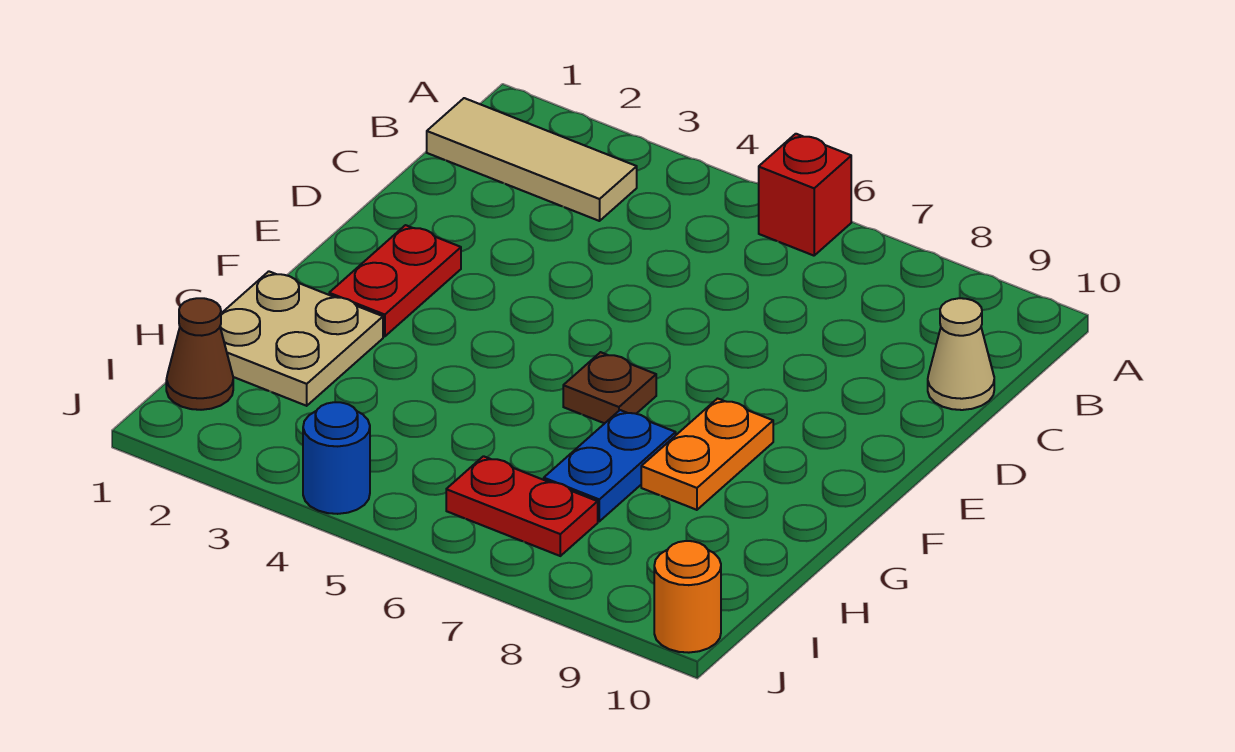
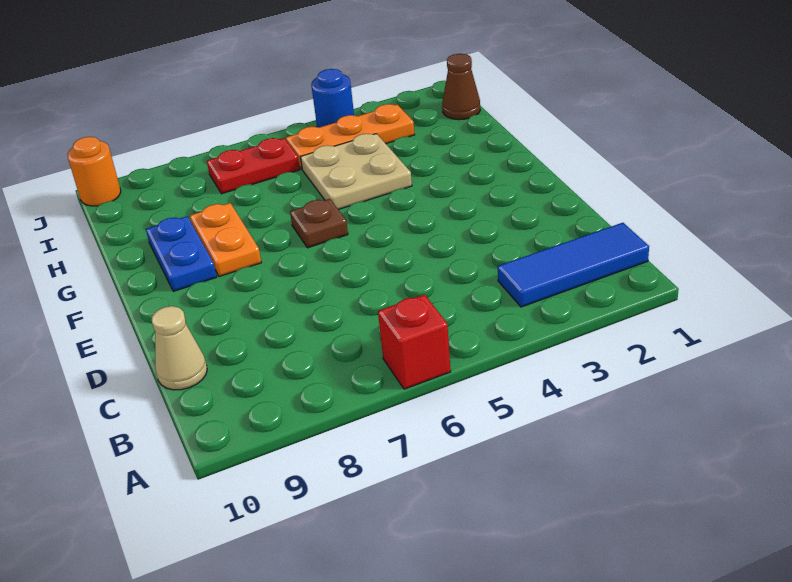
tan tile B1:B3 level 1 -> blue tile B1:B3 level 1
red plate E2:F2 level 1 -> none
tan plate G1:H2 level 1 -> tan plate G4:H5 level 1
blue plate G7:H7 level 1 -> blue plate F9:G9 level 1
none -> orange plate I3:I5 level 1

